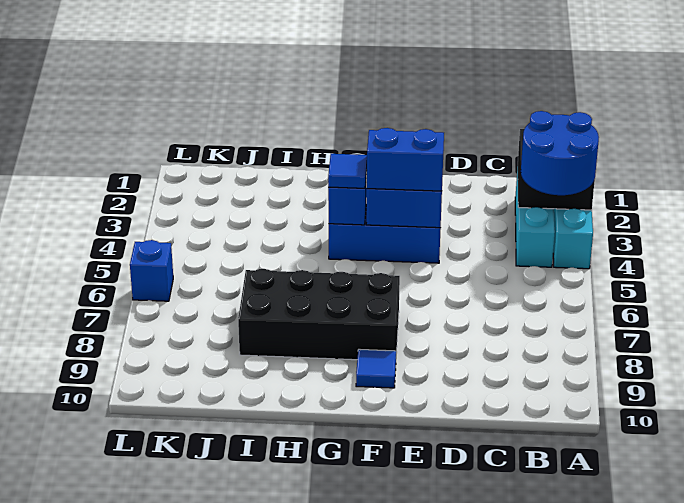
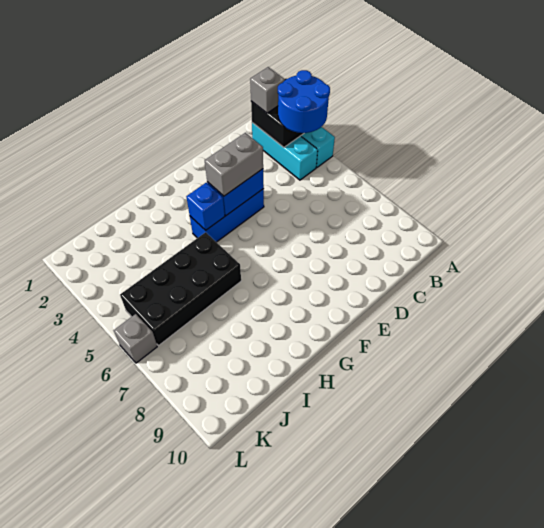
none -> grey brick B2 level 3
blue brick E4:F4 level 3 -> grey brick E4:F4 level 3
black brick F7:I8 level 1 -> black brick H5:K6 level 1
blue tile F9 level 1 -> none
blue tile G4 level 3 -> none
blue brick L6 level 1 -> grey brick L6 level 1

